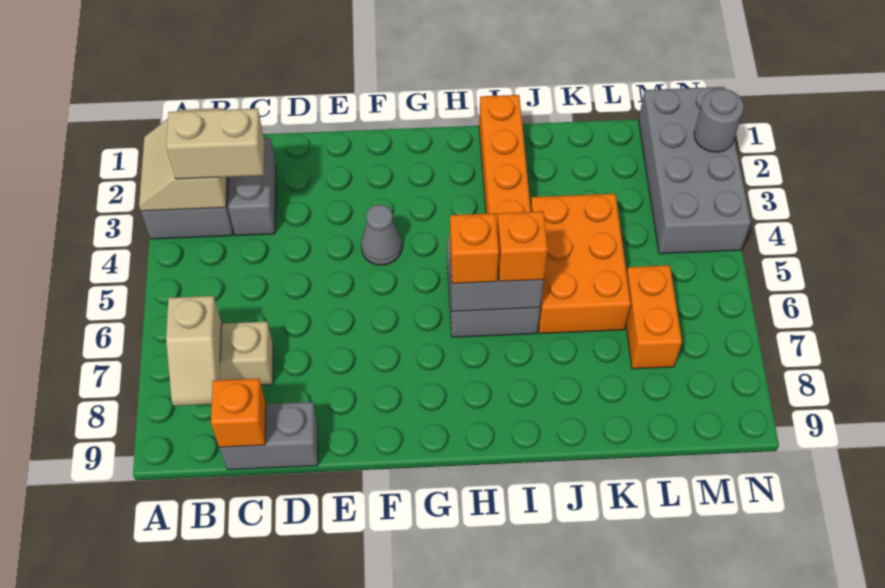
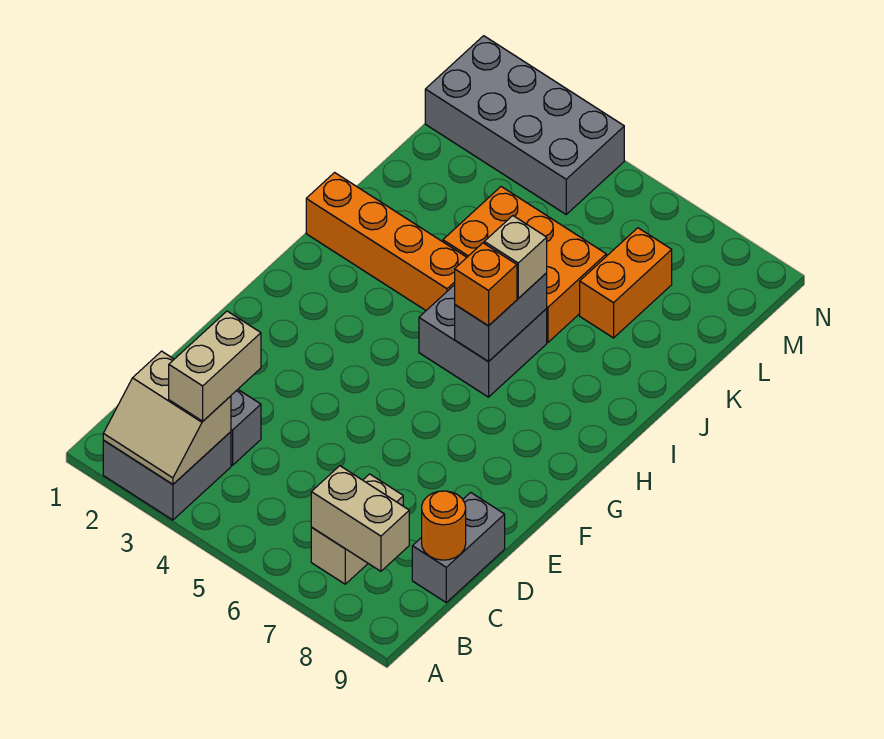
tan slope B7:B8 level 2 top 7 -> tan brick B7:B8 level 2
orange brick C9 level 2 -> orange round brick C9 level 2
grey cone F4 level 1 -> none
orange brick I6 level 3 -> tan brick I6 level 3
orange brick L6:L7 level 1 -> orange brick K7:L7 level 1
grey round brick N2 level 2 -> none

